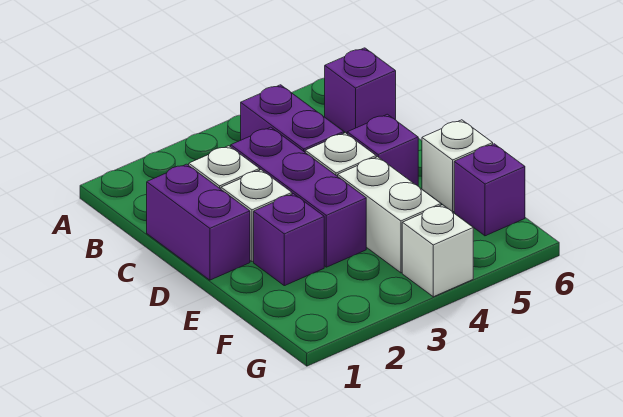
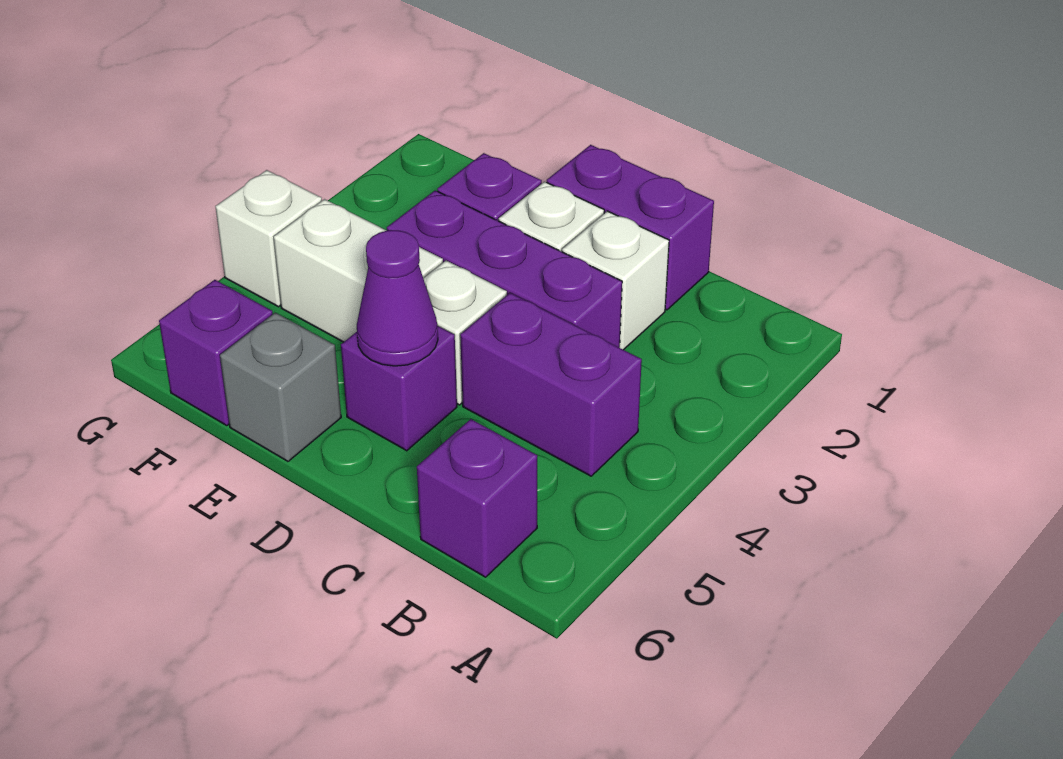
none -> purple cone D5 level 2
white brick E6 level 1 -> grey brick E6 level 1

